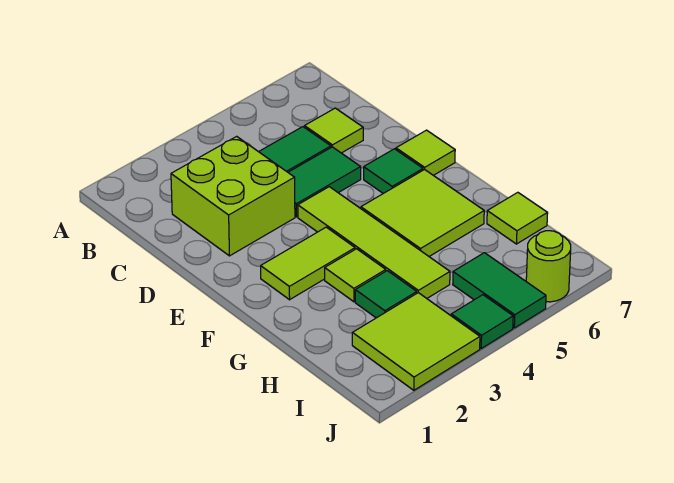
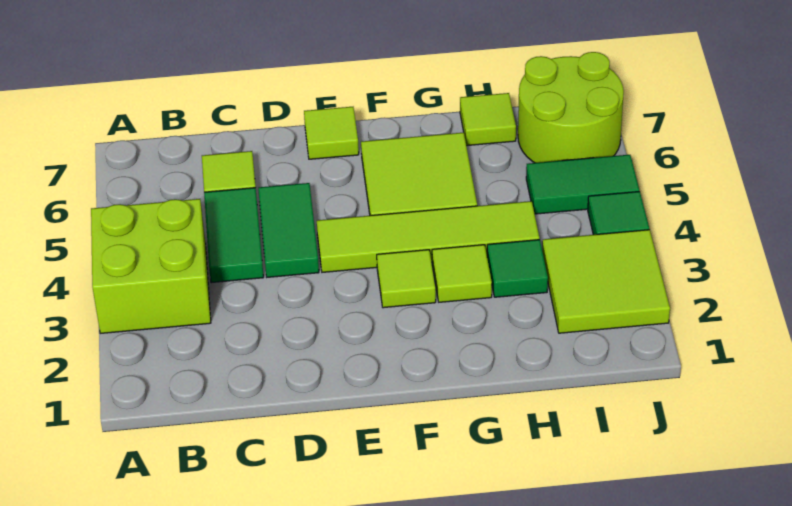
lime brick C2:D3 level 1 -> lime brick A3:B4 level 1
green tile E6 level 1 -> none
lime tile F2:F3 level 1 -> lime tile F3 level 1
lime round brick J6 level 1 -> lime round brick I6:J7 level 1

